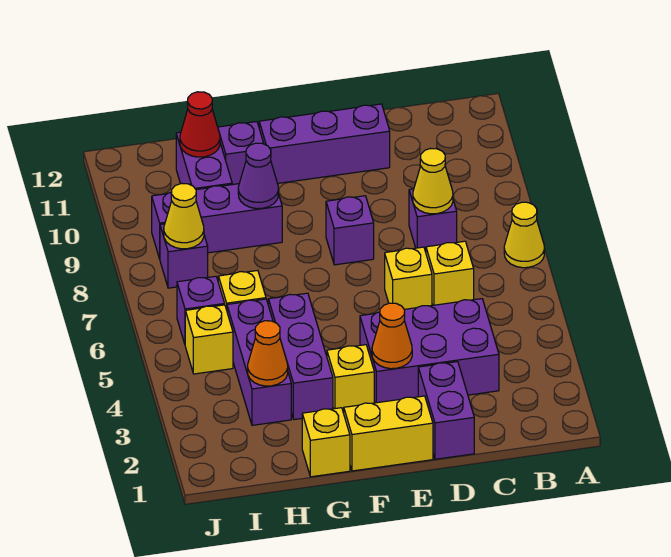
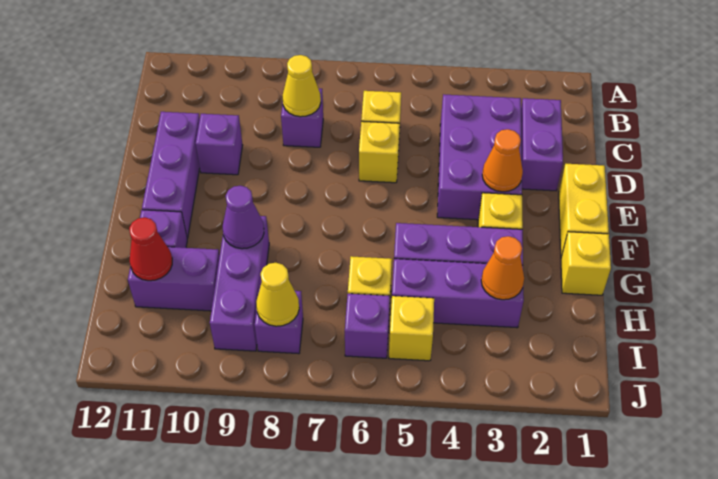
yellow cone A7 level 1 -> none
purple brick D1:D2 level 1 -> purple brick C2:D2 level 1
purple brick E8 level 1 -> purple brick D10 level 1

